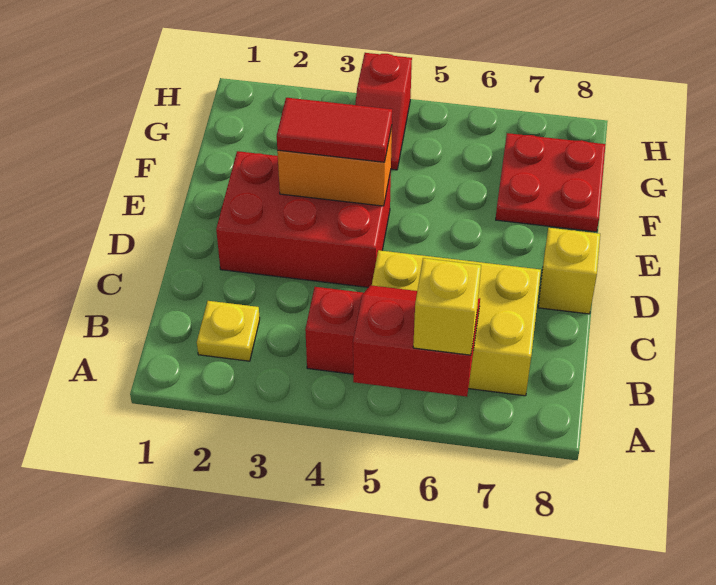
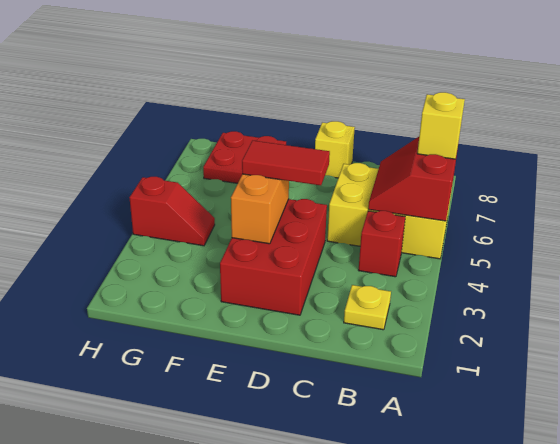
yellow brick B5:C7 level 1 -> yellow brick A5:C6 level 1
red tile E3:E4 level 3 -> red tile D4:E4 level 3

